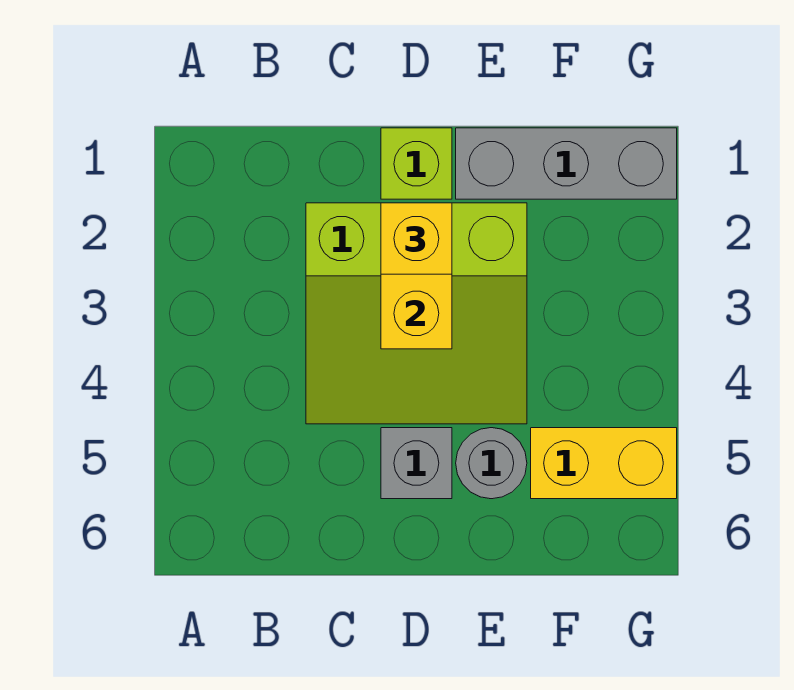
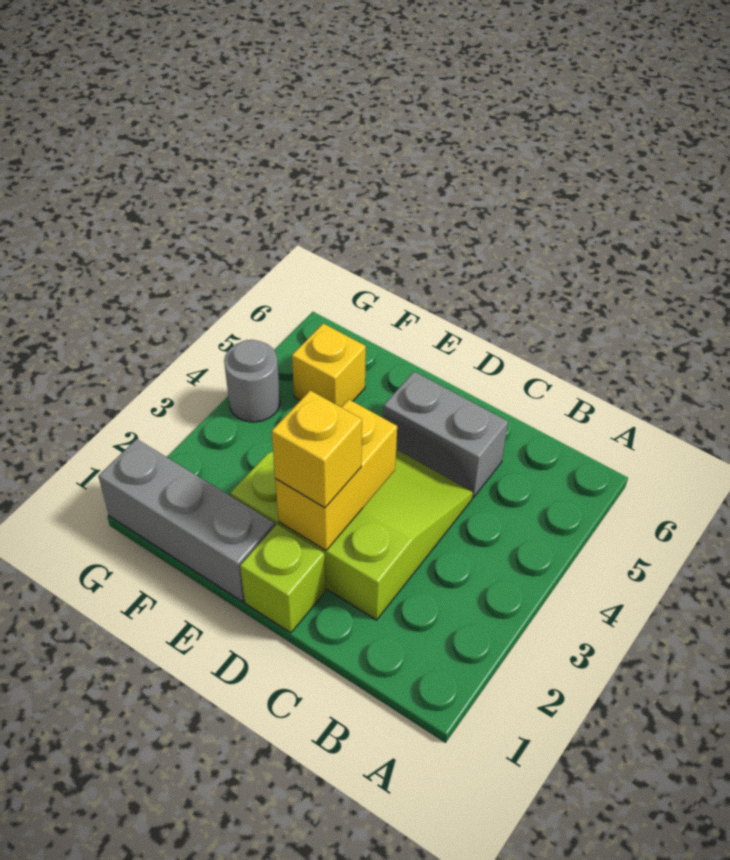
grey brick D5 level 1 -> grey brick C5:D5 level 1
grey round brick E5 level 1 -> grey round brick G4 level 1
yellow brick F5:G5 level 1 -> yellow brick F5 level 1

